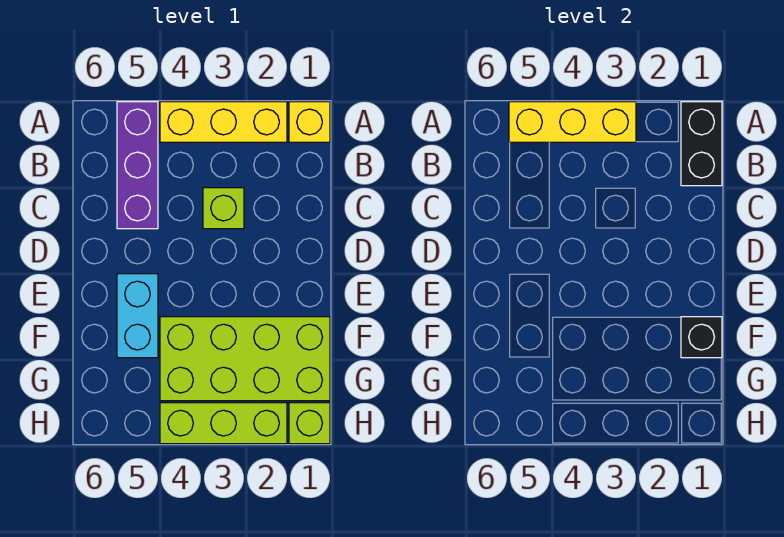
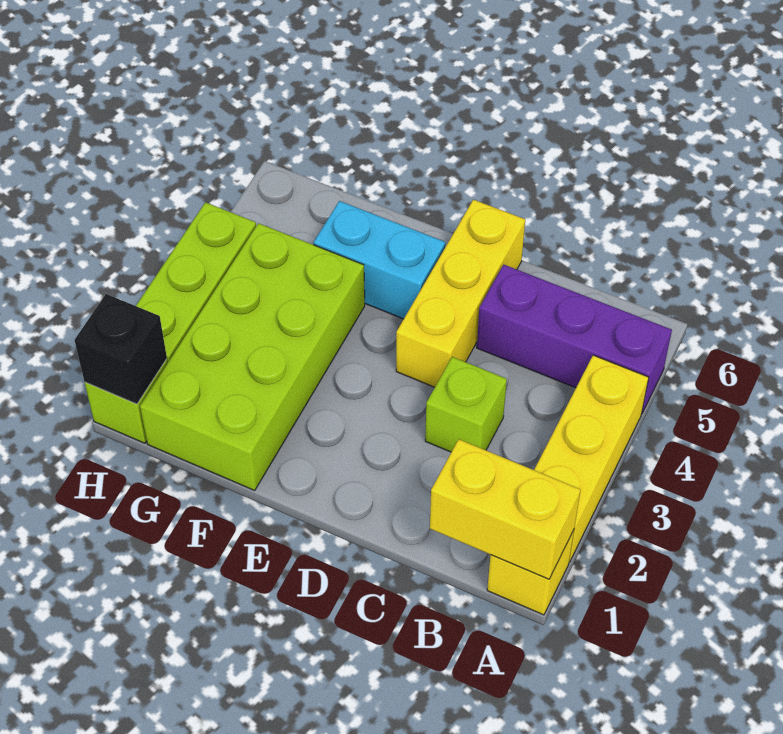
black brick A1:B1 level 2 -> yellow brick A1:B1 level 2
yellow brick A3:A5 level 2 -> yellow brick D4:D6 level 1
black brick F1 level 2 -> black brick H1 level 2

